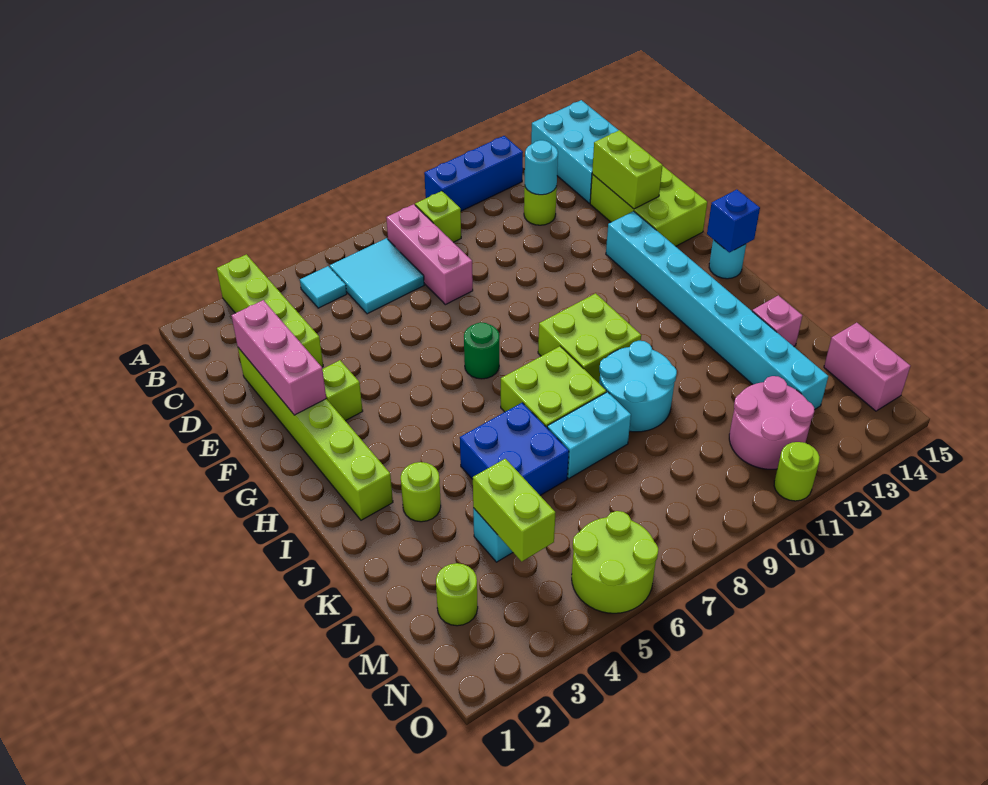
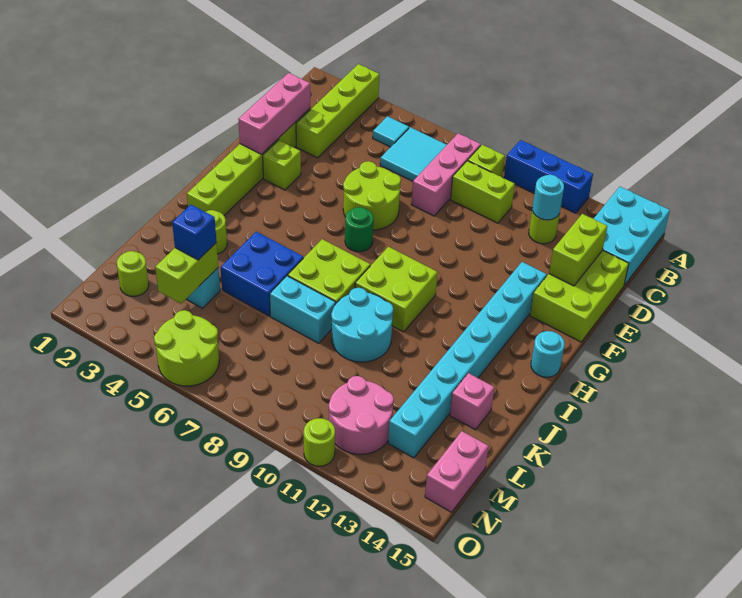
none -> lime brick C9:C10 level 1
none -> lime round brick E6:F7 level 1
blue brick H15 level 2 -> blue brick L4 level 3

